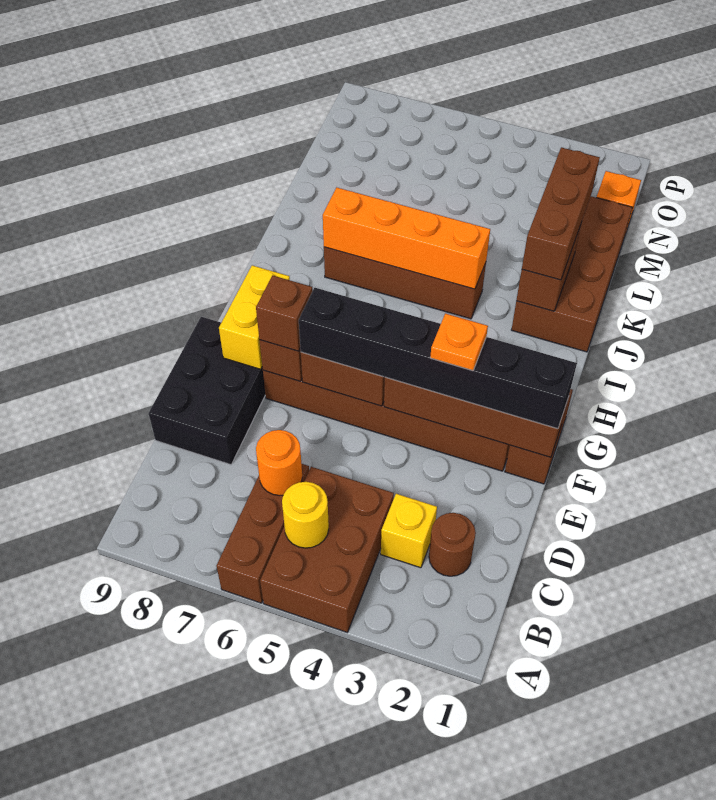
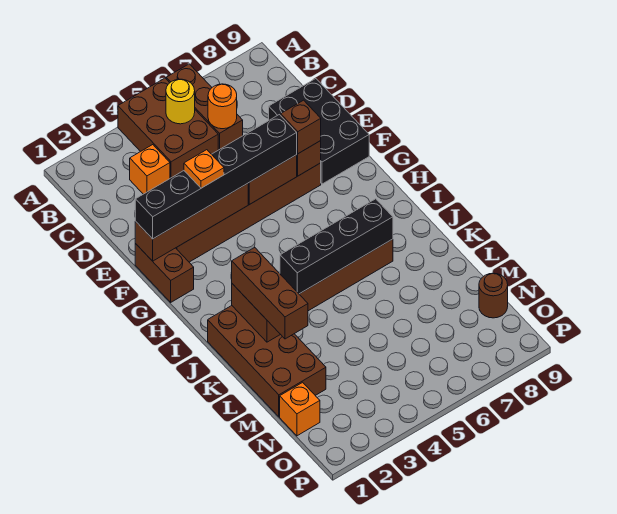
brown round brick C2 level 1 -> brown round brick N9 level 1
yellow brick C3 level 1 -> orange brick C3 level 1
yellow brick F8:G8 level 2 -> none
orange brick J4:J7 level 2 -> black brick J4:J7 level 2

